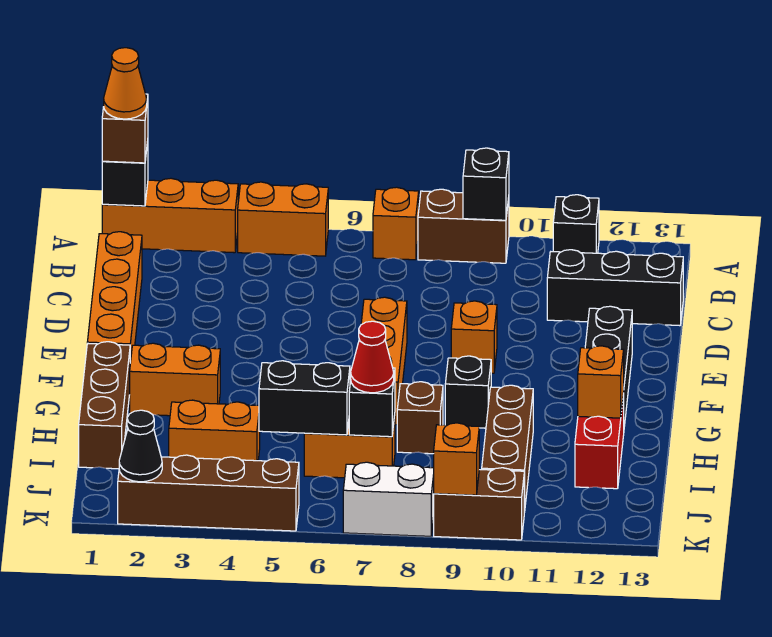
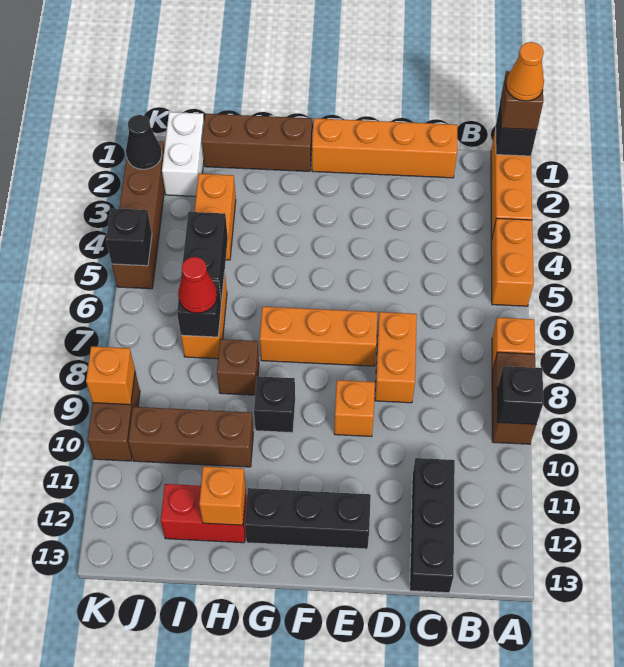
black brick A11 level 1 -> black brick K5 level 2
orange brick G2:G3 level 1 -> orange brick D7:D8 level 1
white brick K7:K8 level 1 -> white brick J1:J2 level 1

